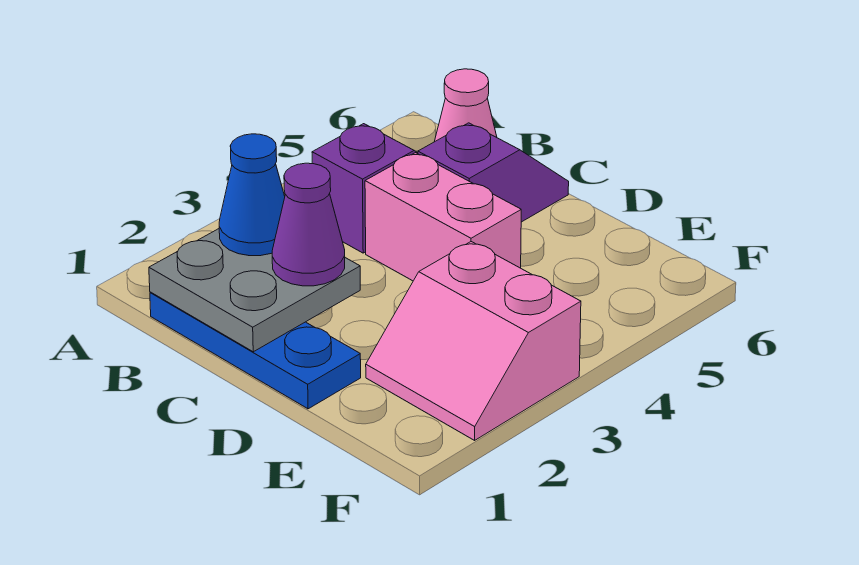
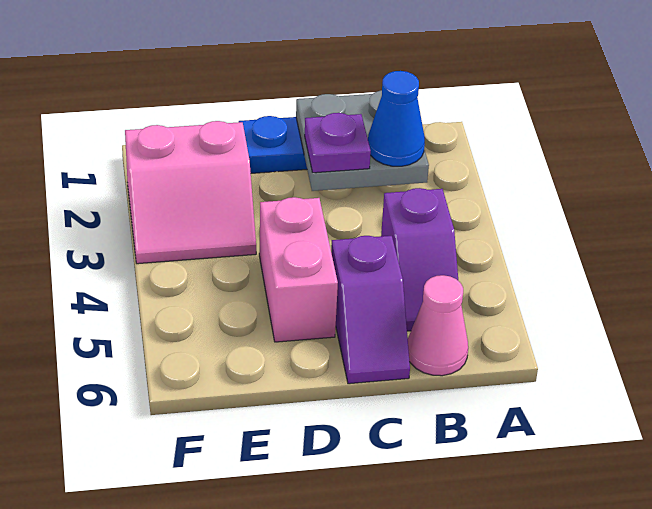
purple cone C2 level 3 -> purple plate C2 level 3
pink brick C4:D4 level 1 -> pink brick D4:D5 level 1
pink slope E2:F3 level 1 top 3 -> pink slope E2:F3 level 1 top 2

